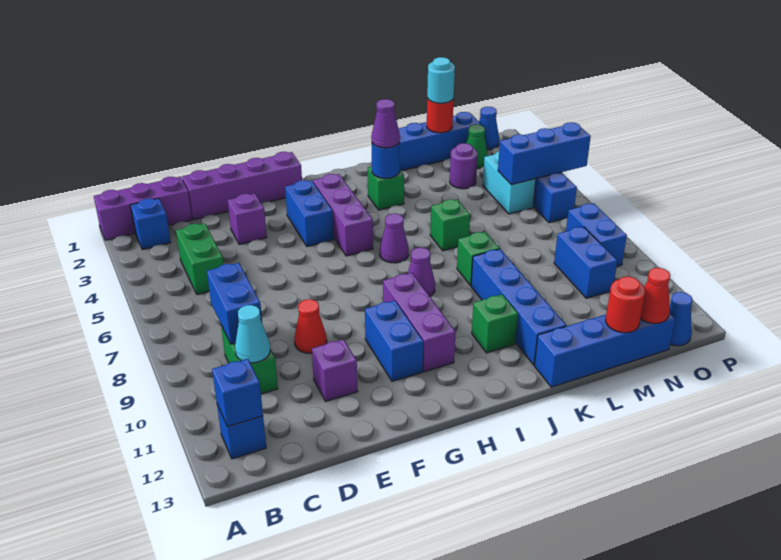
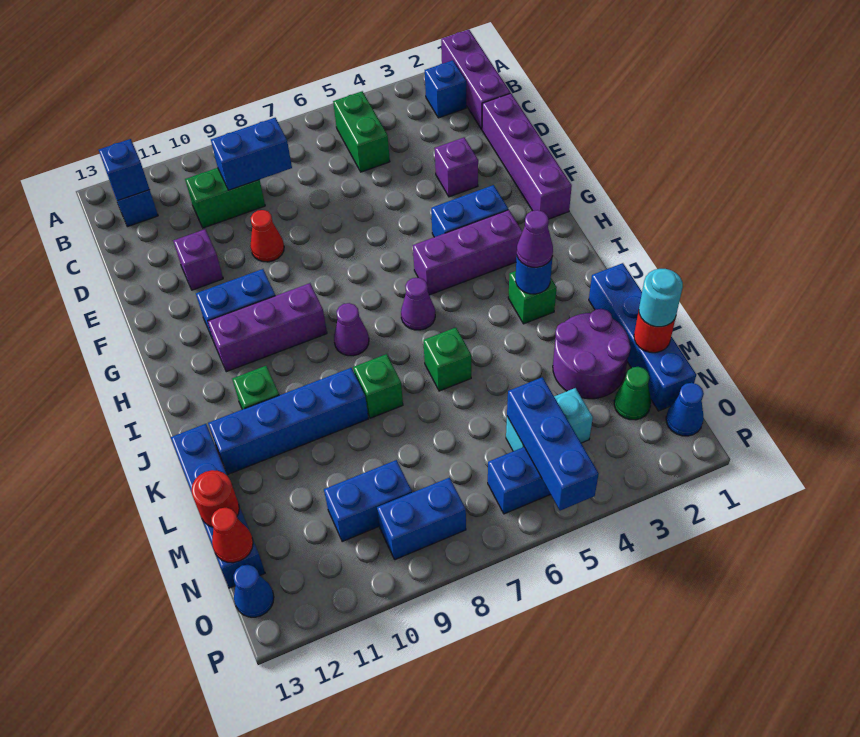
green brick C4:C5 level 1 -> green brick B5:C5 level 1
cyan cone C10 level 2 -> none
purple round brick M3 level 1 -> purple round brick L2:M3 level 1

